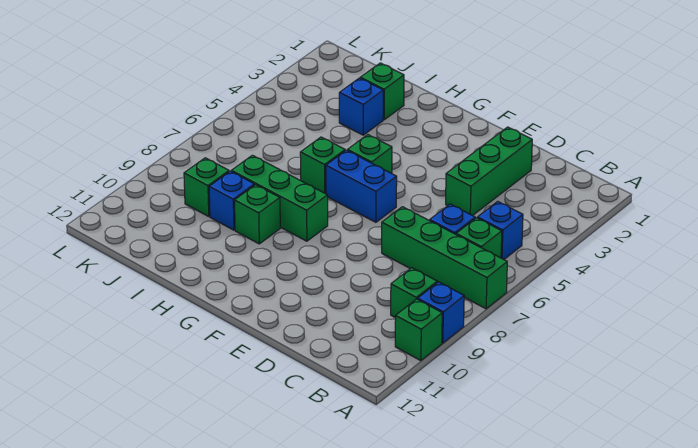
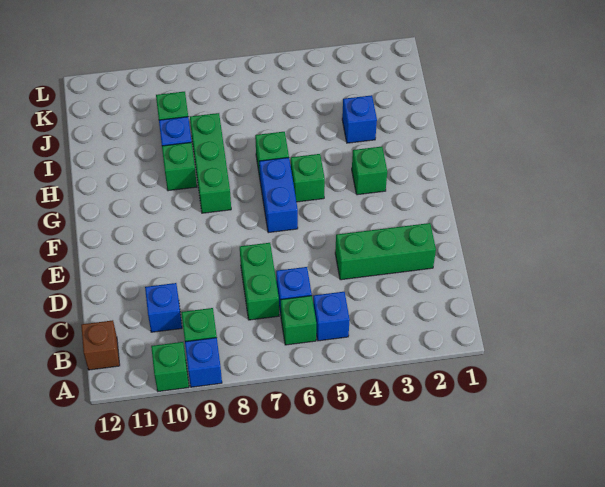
green brick A7:D7 level 1 -> green brick C7:D7 level 1
none -> brown brick B12 level 1
none -> blue brick C10 level 1
green brick I2 level 1 -> green brick G3 level 1

